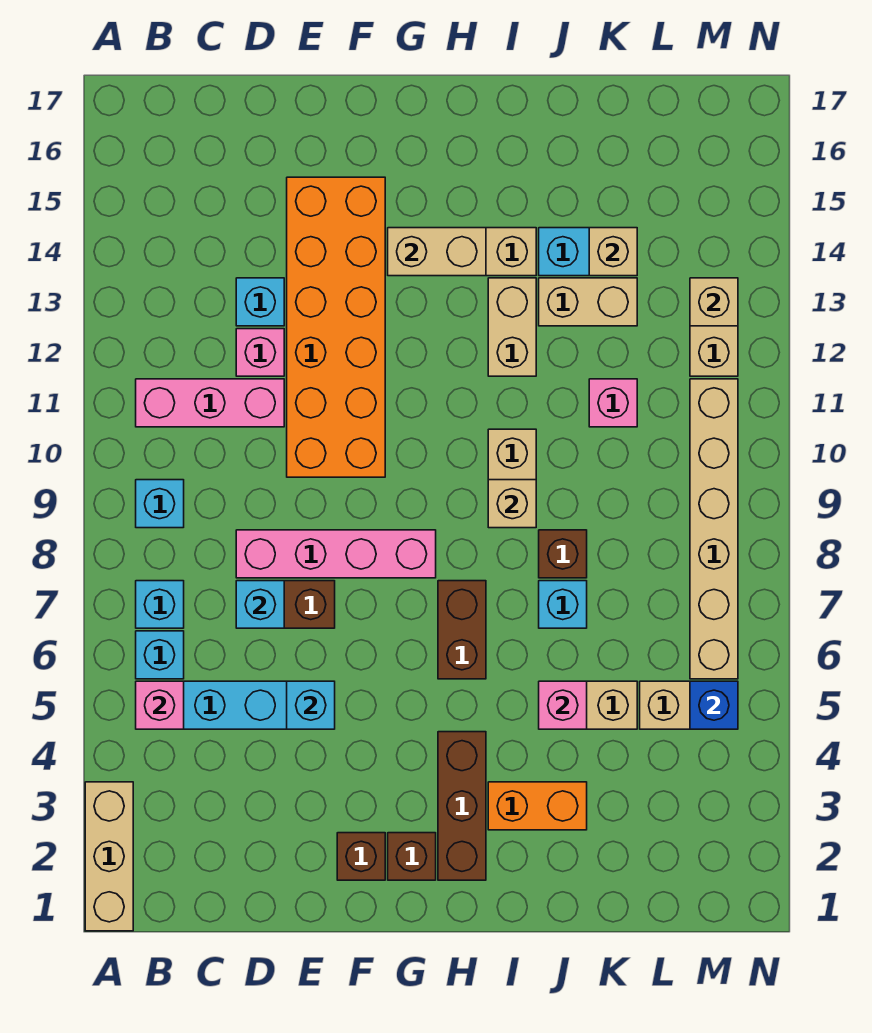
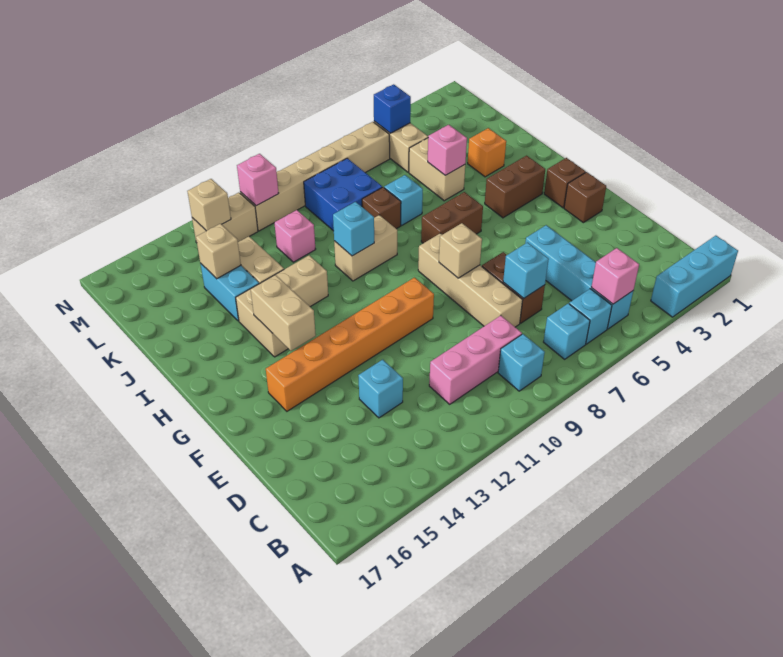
tan brick A1:A3 level 1 -> cyan brick A1:A3 level 1
pink brick B11:D11 level 1 -> pink brick C9:C11 level 1
pink brick D8:G8 level 1 -> tan brick D8:G8 level 1
pink brick D12 level 1 -> pink brick M11 level 2
cyan brick E5 level 2 -> cyan brick I10 level 2
orange brick E10:F15 level 1 -> orange brick F10:F15 level 1
brown brick H2:H4 level 1 -> brown brick H3:H4 level 1
orange brick I3:J3 level 1 -> orange brick J3 level 1
tan brick I9 level 2 -> tan brick F8 level 2
none -> blue brick K8:L9 level 1

